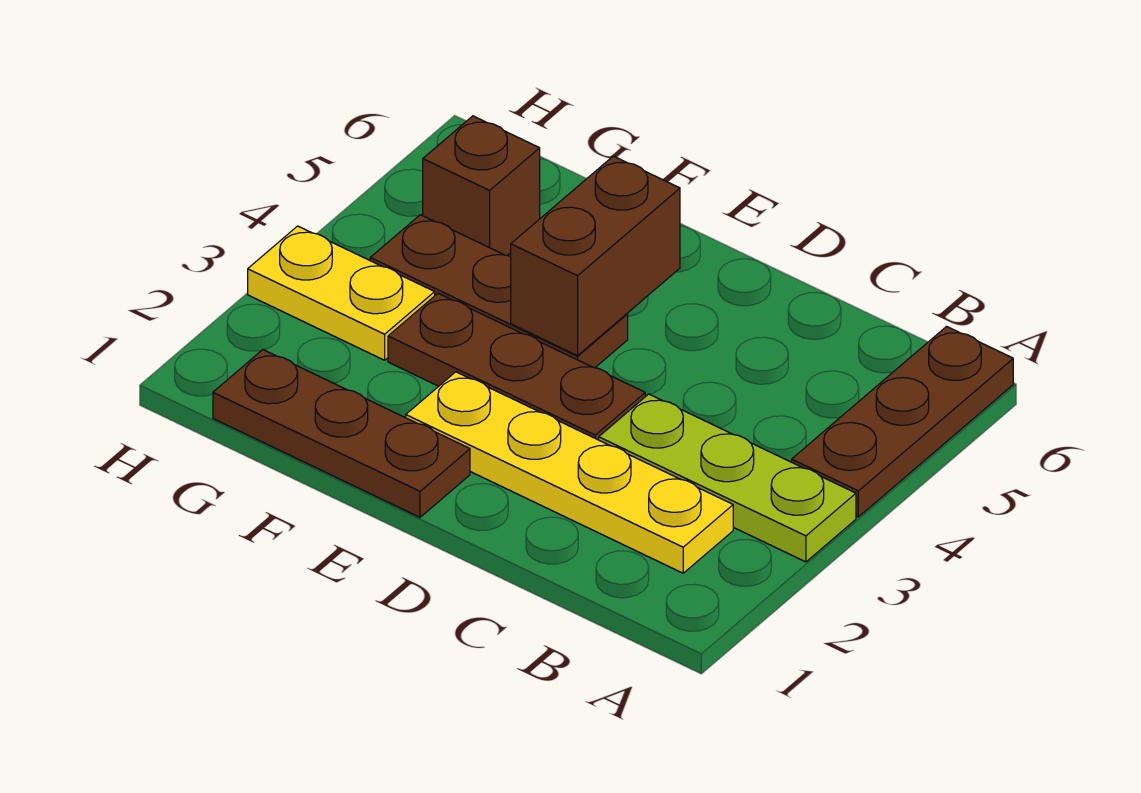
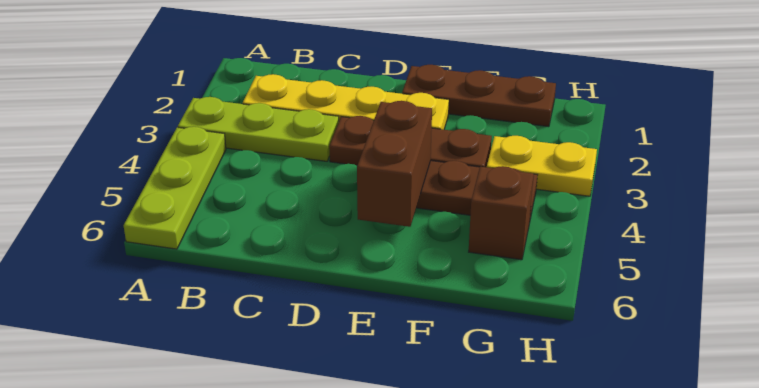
brown plate A4:A6 level 1 -> lime plate A4:A6 level 1

